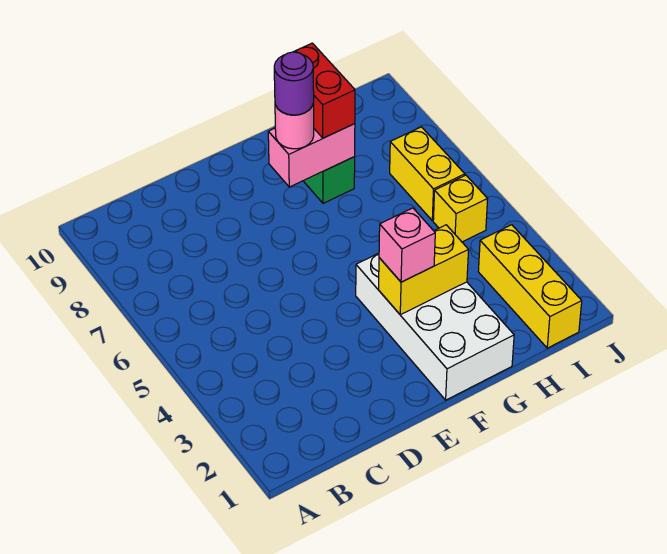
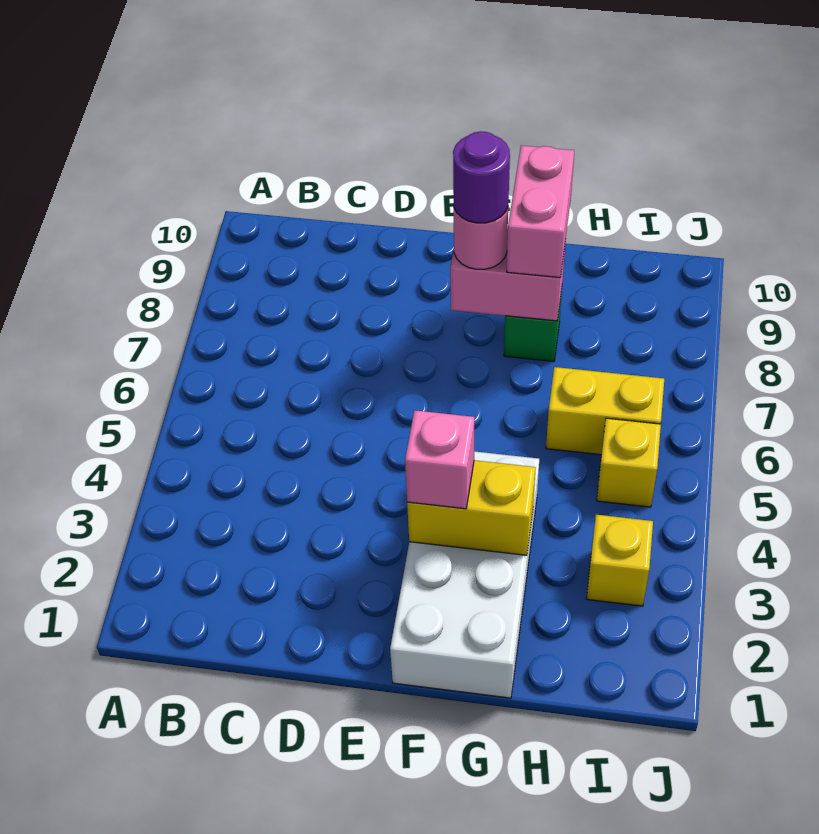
red brick G8:G9 level 3 -> pink brick G8:G9 level 3
yellow brick I1:I3 level 1 -> yellow brick I3 level 1
yellow brick I6:I7 level 1 -> yellow brick H6:I6 level 1

